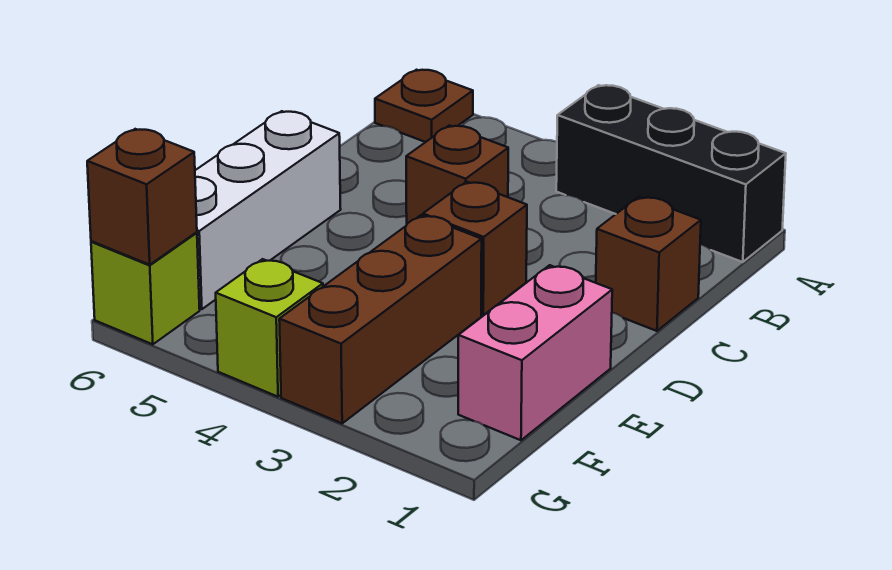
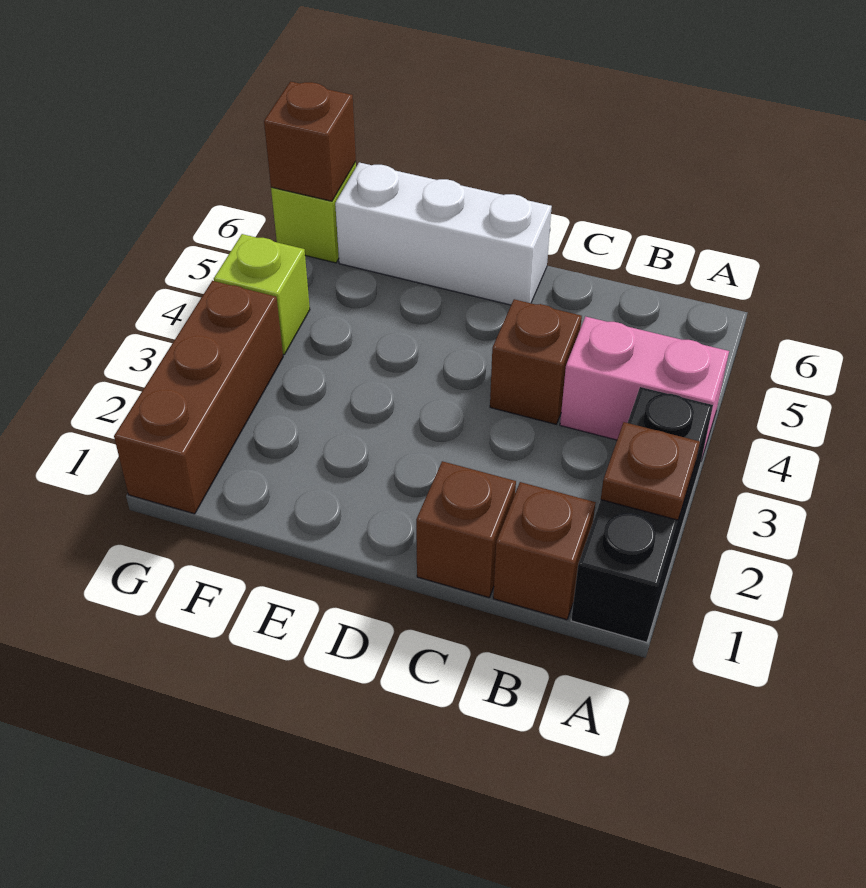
brown plate A6 level 1 -> brown plate A2 level 2
brown brick D3 level 1 -> brown brick B1 level 1
pink brick E1:F1 level 1 -> pink brick A4:B4 level 1
brown brick E3:G3 level 1 -> brown brick G1:G3 level 1

